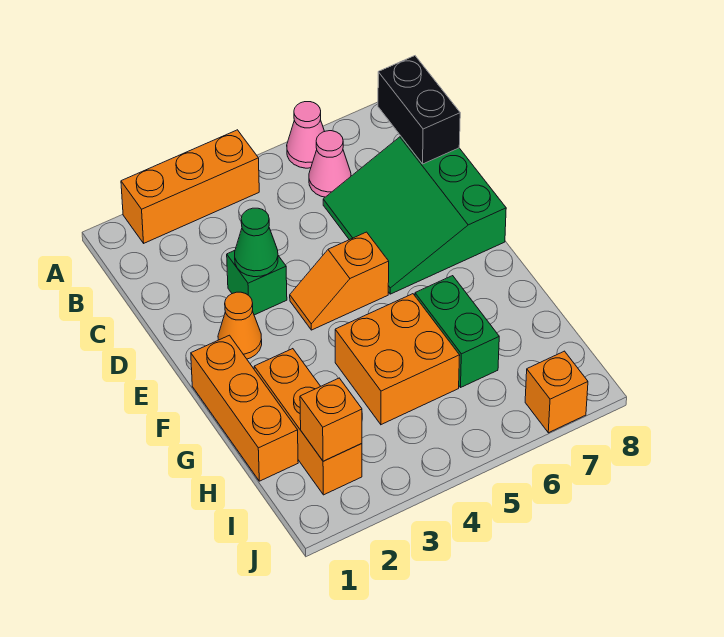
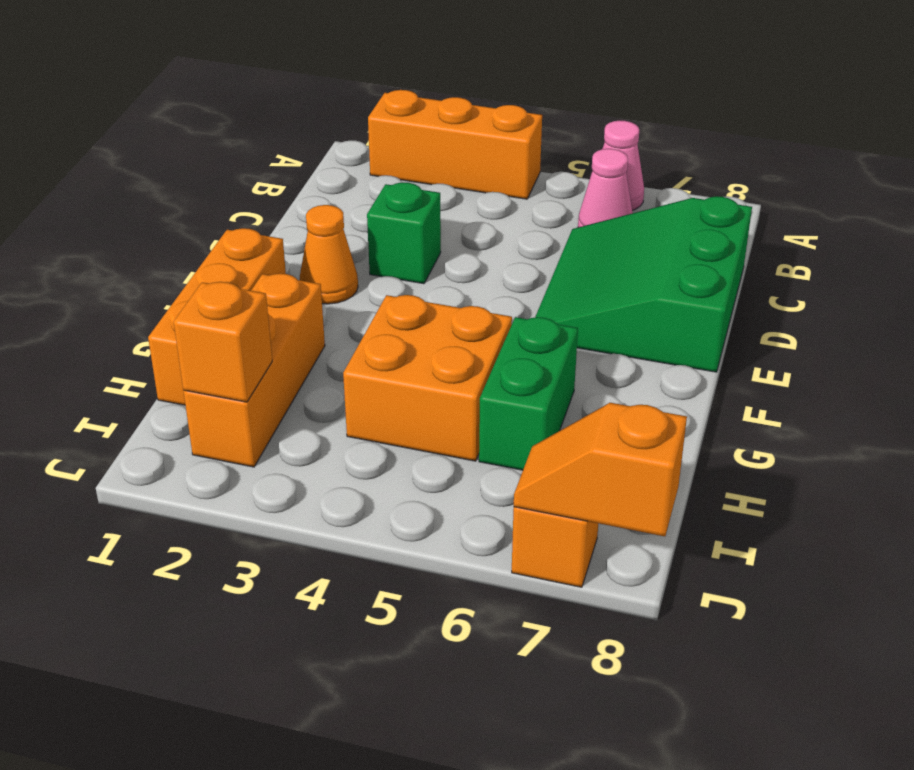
black brick B8:C8 level 2 -> none
green cone D3 level 2 -> none
orange slope E4:E5 level 1 top 5 -> orange slope J7:J8 level 2 top 8

